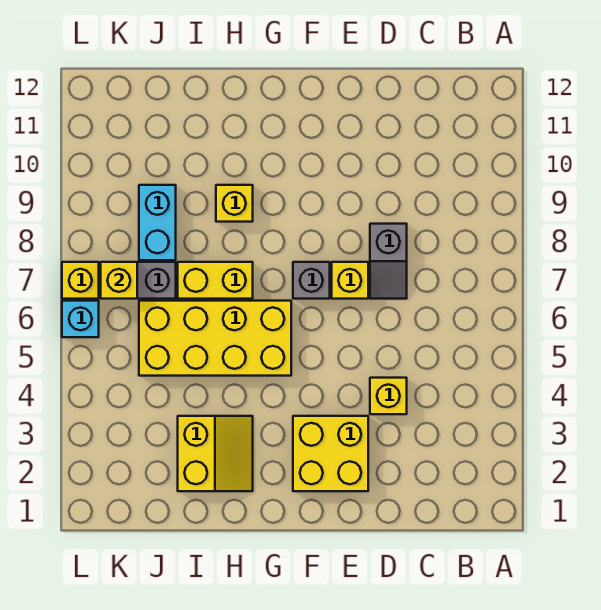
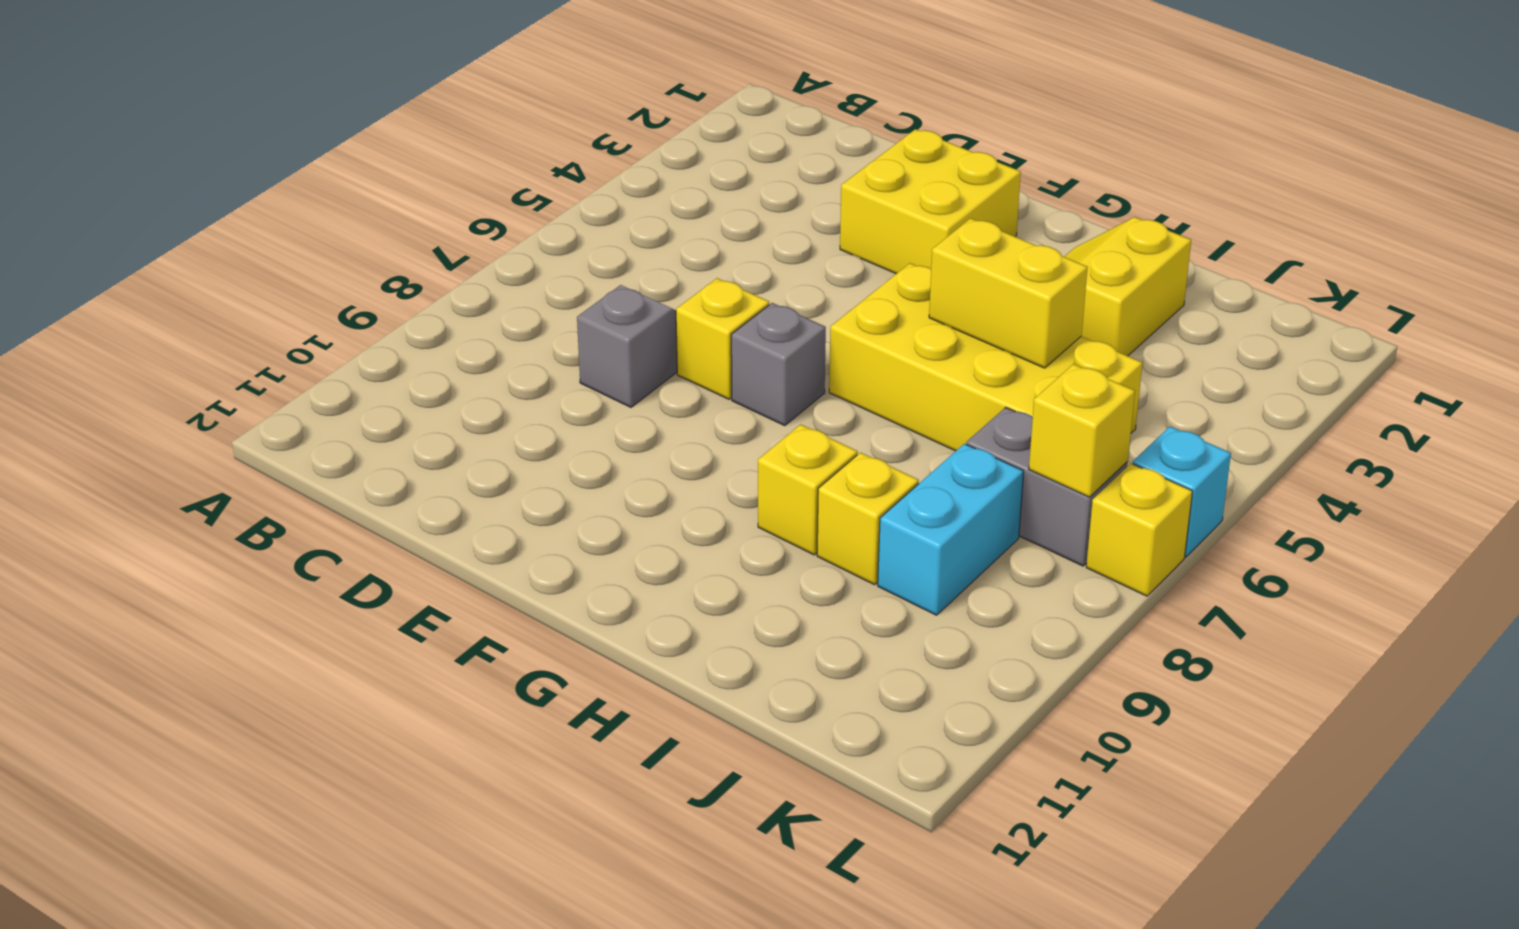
yellow brick D4 level 1 -> yellow brick I9 level 1
yellow brick H7:I7 level 1 -> yellow brick H5:I5 level 2

